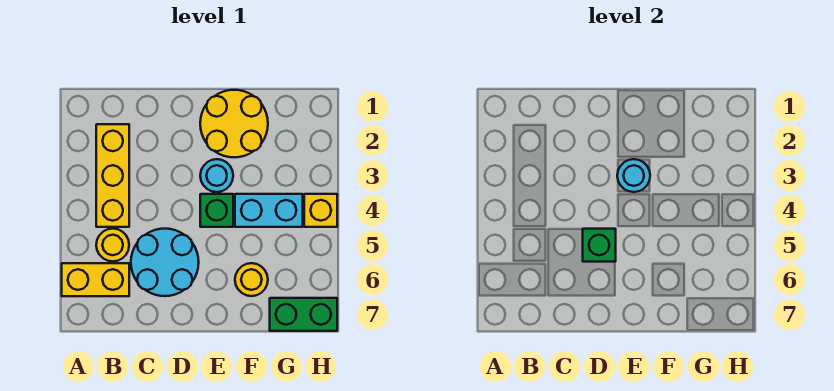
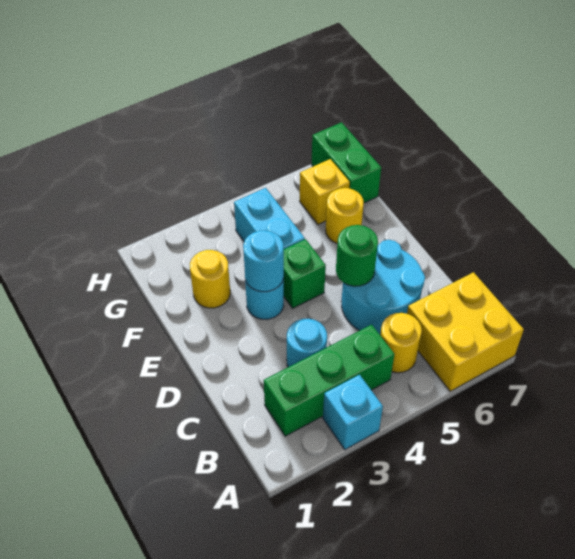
none -> cyan brick A3 level 1
yellow brick A6:B6 level 1 -> yellow brick A6:B7 level 1
yellow brick B2:B4 level 1 -> green brick B2:B4 level 1
none -> cyan round brick C3 level 1
green brick D5 level 2 -> green round brick D5 level 2
yellow round brick E1:F2 level 1 -> yellow round brick F2 level 1
yellow brick H4 level 1 -> yellow brick G6 level 1

